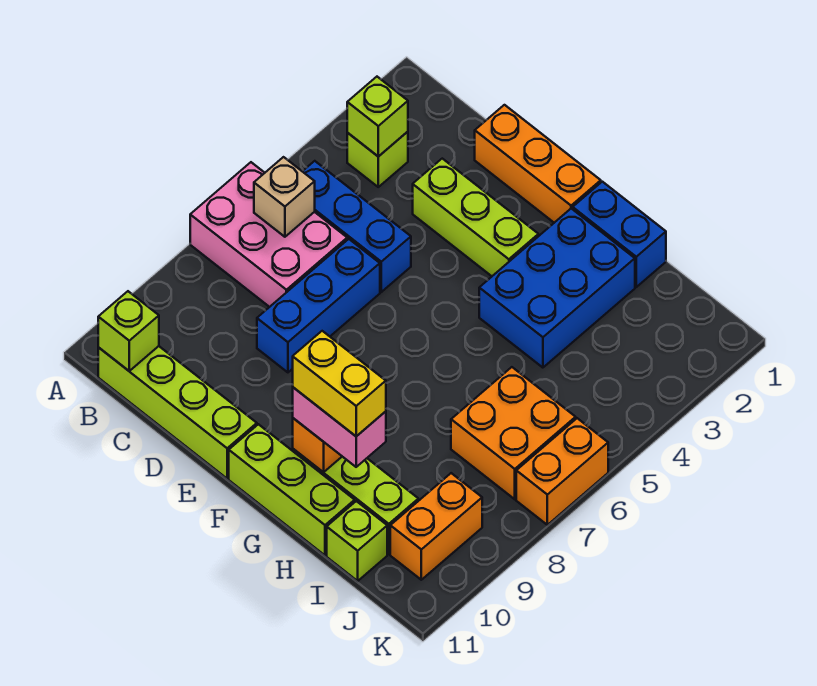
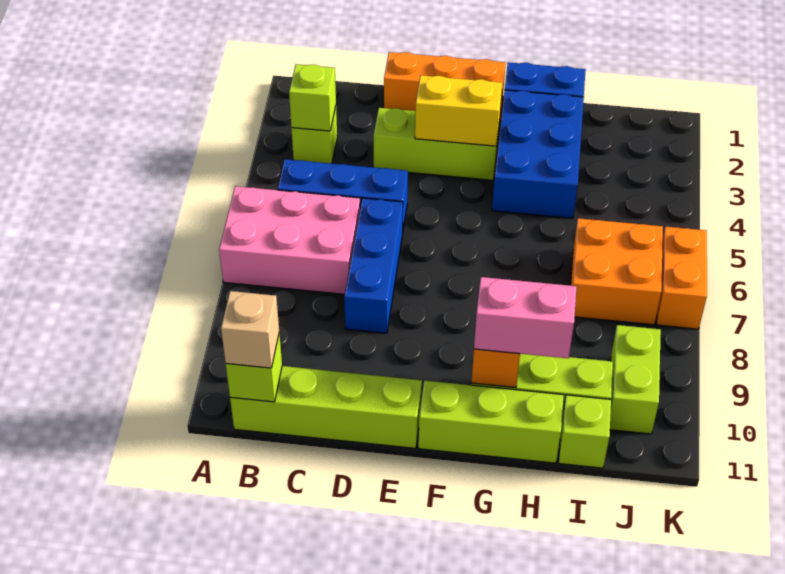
tan brick B6 level 2 -> tan brick B11 level 3
yellow brick G10:H10 level 4 -> yellow brick E3:F3 level 2
orange brick J9:J10 level 1 -> lime brick J9:J10 level 1

